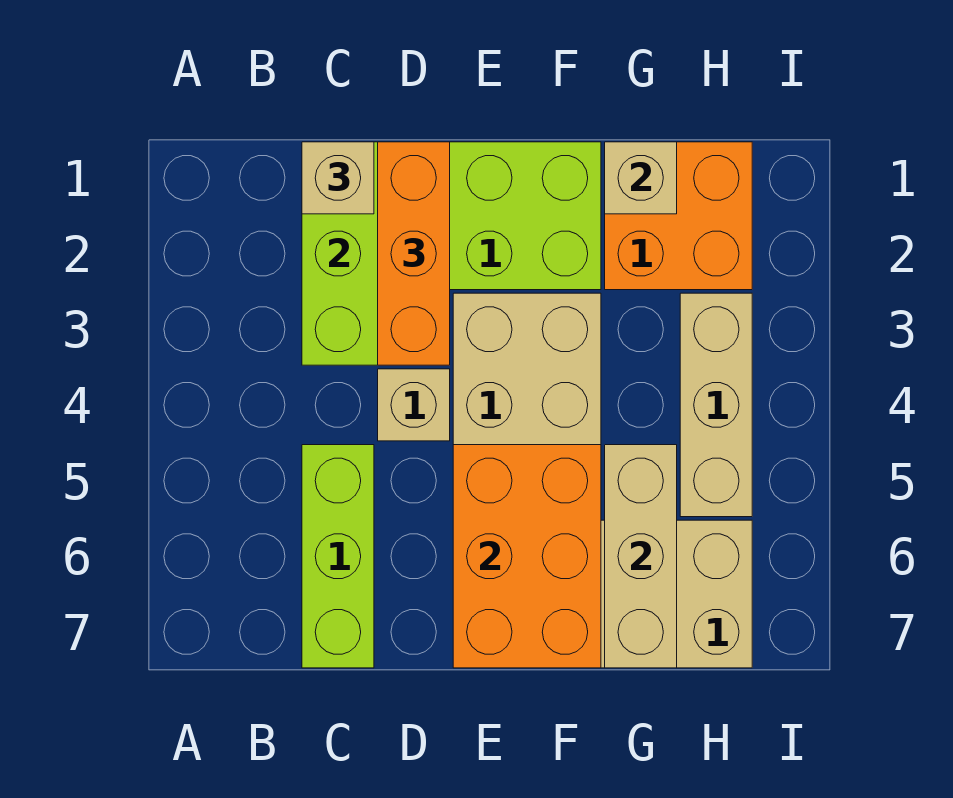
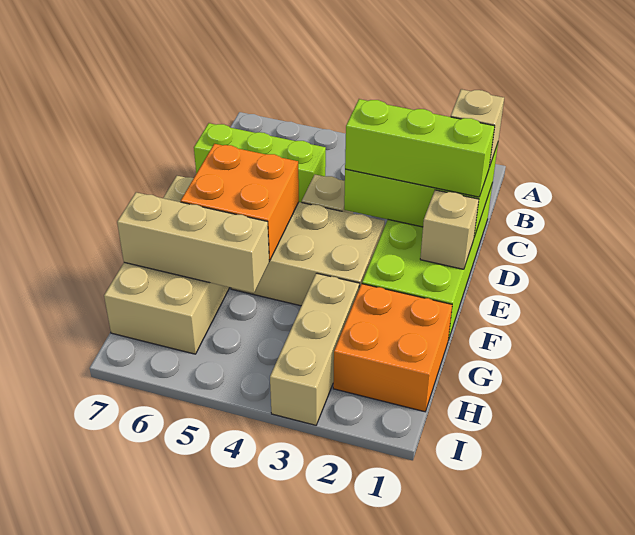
orange brick D1:D3 level 3 -> lime brick D1:D3 level 3
orange brick E5:F7 level 2 -> orange brick E5:F6 level 2
tan brick G1 level 2 -> tan brick E1 level 2
tan brick H3:H5 level 1 -> tan brick G3:I3 level 1

